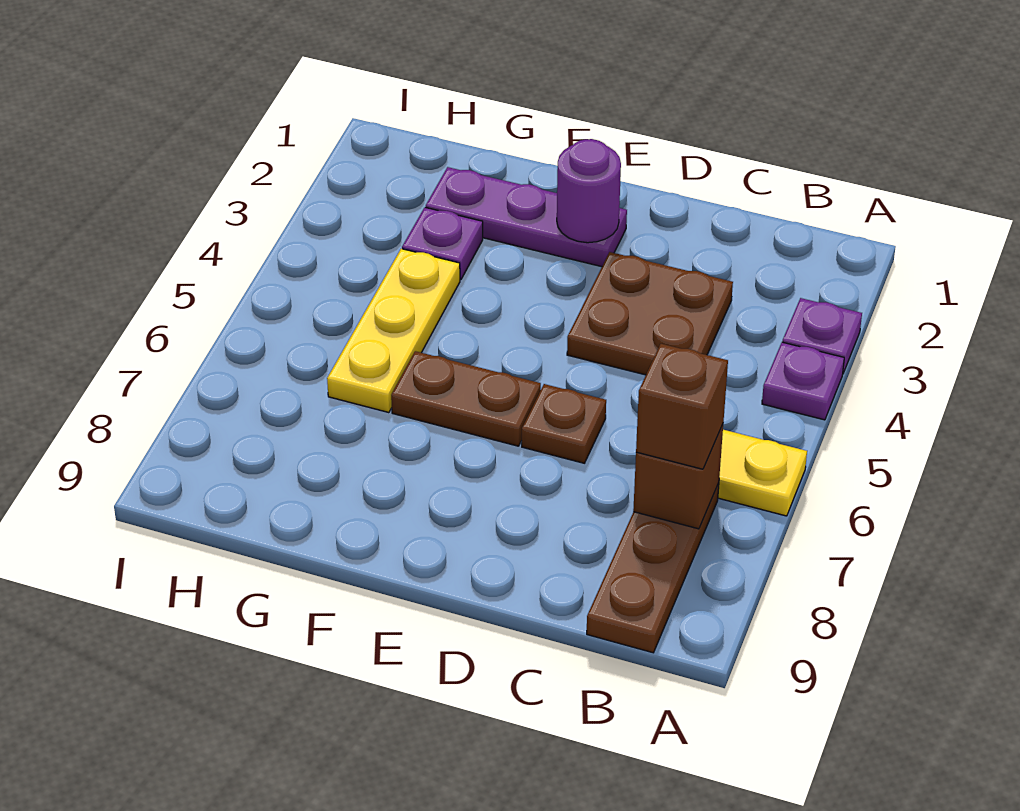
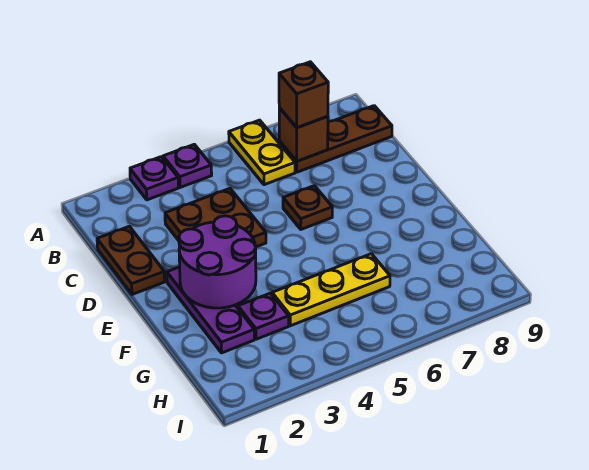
purple round brick E2 level 2 -> purple round brick E2:F3 level 2
brown plate E6:F6 level 1 -> brown plate C1:D1 level 1

